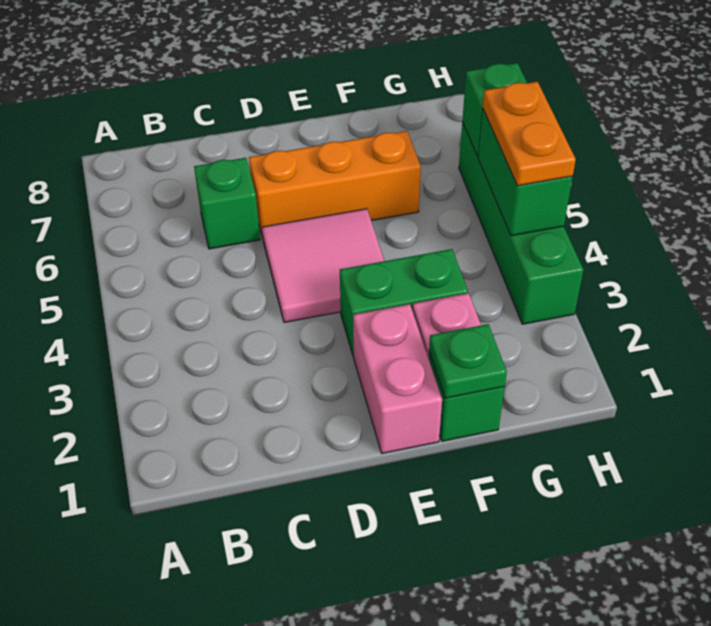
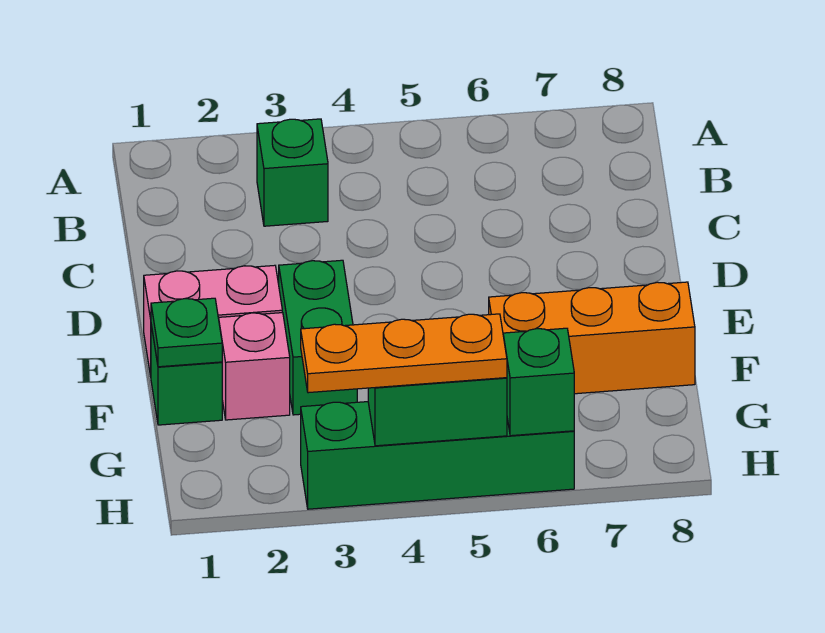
green brick C6 level 1 -> green brick B3 level 1
pink tile D4:E5 level 1 -> none
orange brick D6:F6 level 1 -> orange brick F6:F8 level 1
orange plate H4:H5 level 3 -> orange plate H3:H5 level 3

